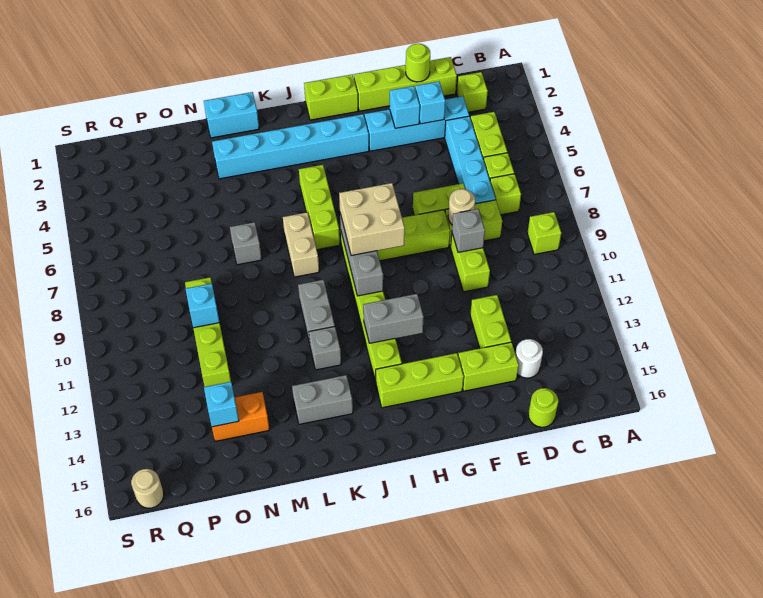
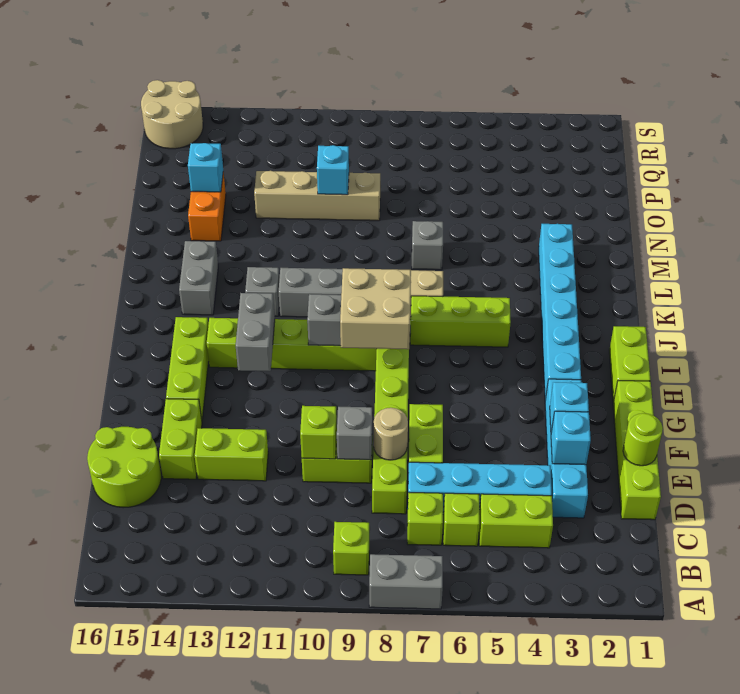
none -> grey brick A7:A8 level 1
lime brick C2 level 1 -> lime brick E10 level 2
white round brick D14 level 1 -> none
lime round brick D16 level 1 -> lime round brick D15:E16 level 1
cyan brick L1:M1 level 1 -> none
lime brick O9:O12 level 1 -> tan brick O9:O12 level 1
tan round brick R16 level 1 -> tan round brick R15:S16 level 1

